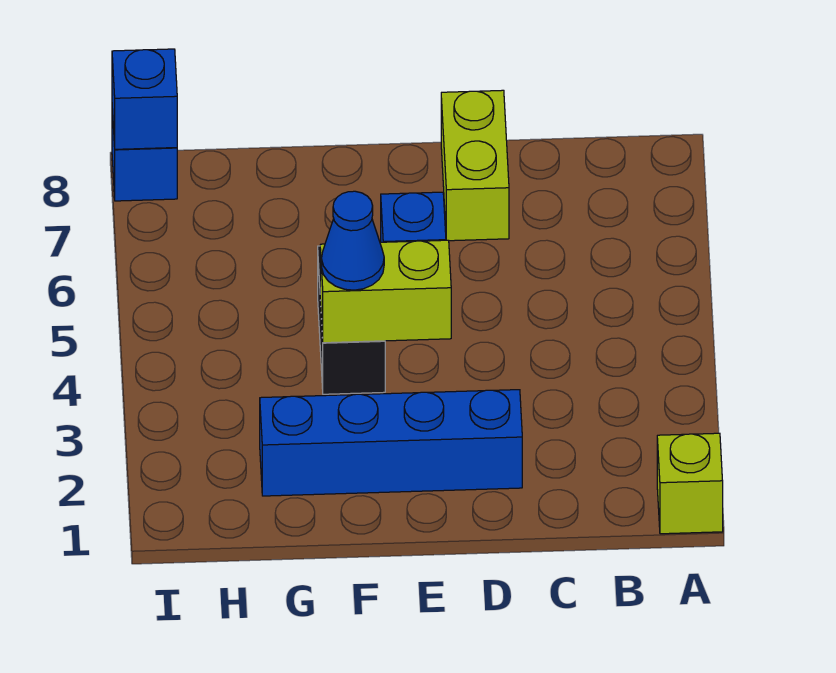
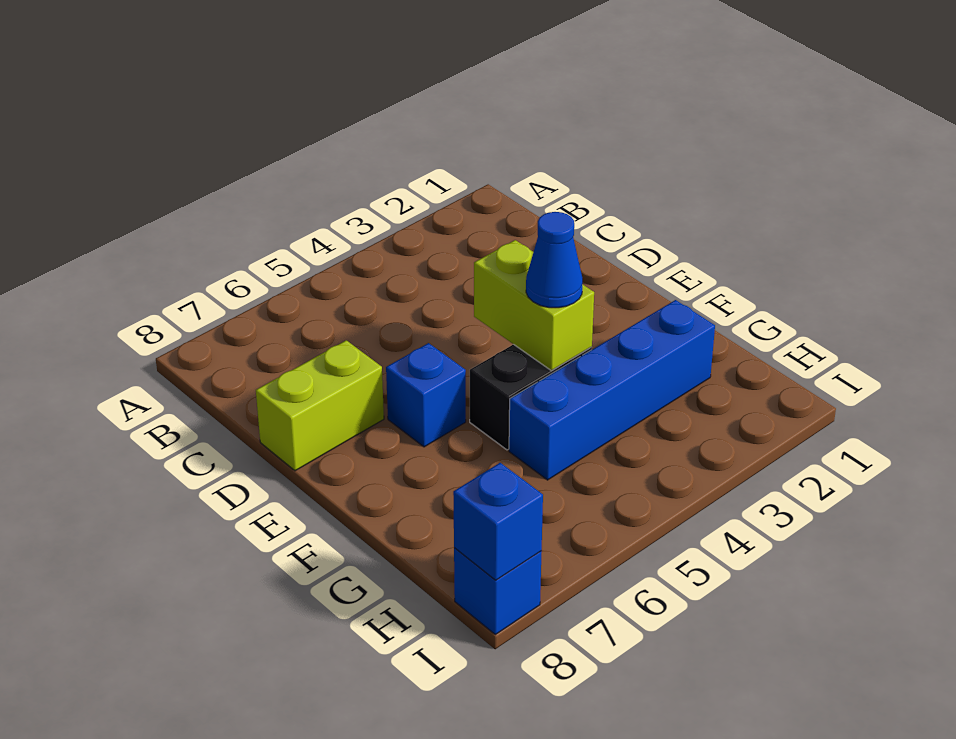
lime brick A1 level 1 -> none
blue brick D2:G2 level 1 -> blue brick G2:G5 level 1

